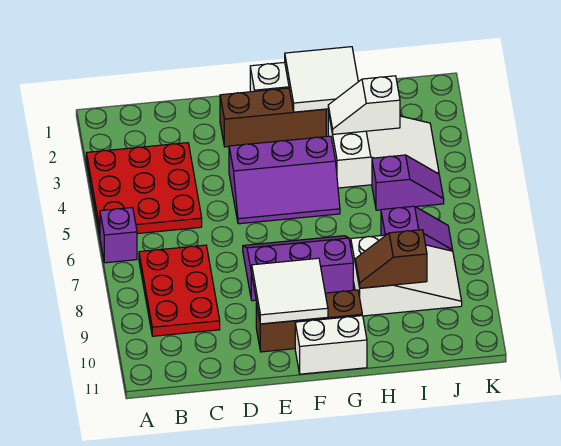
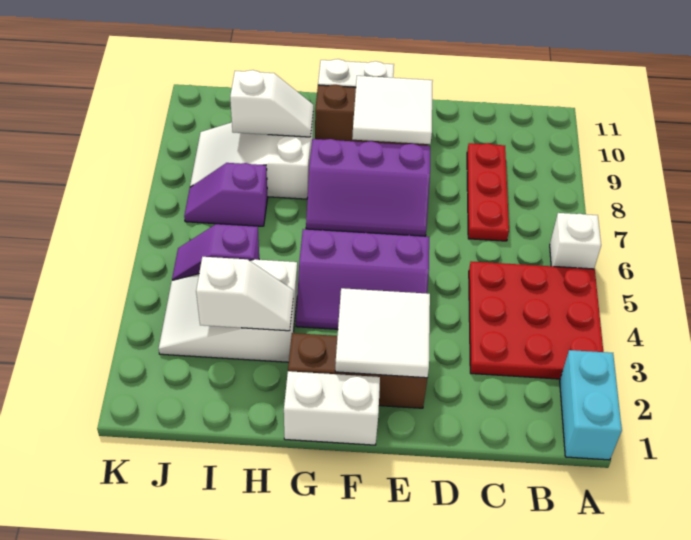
none -> cyan brick A1:A2 level 1
purple brick A6 level 1 -> white brick A6 level 1
red plate B7:C9 level 1 -> red plate C7:C9 level 1
purple slope E4:G5 level 1 top 4 -> purple slope E4:G5 level 1 top 5
white tile G1:H2 level 2 -> white tile E2:F3 level 2
brown slope H9:I9 level 2 top I -> white slope H9:I9 level 2 top I

